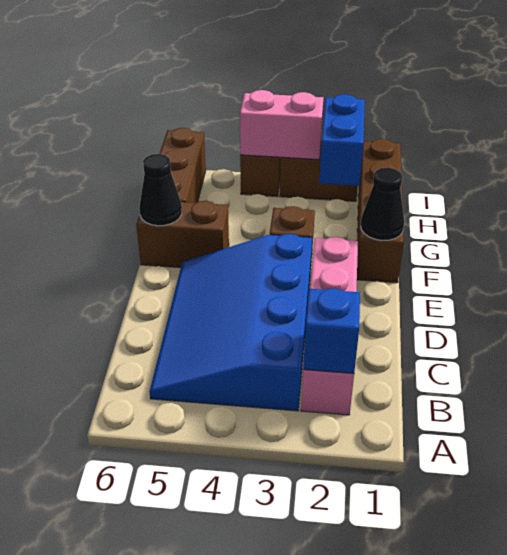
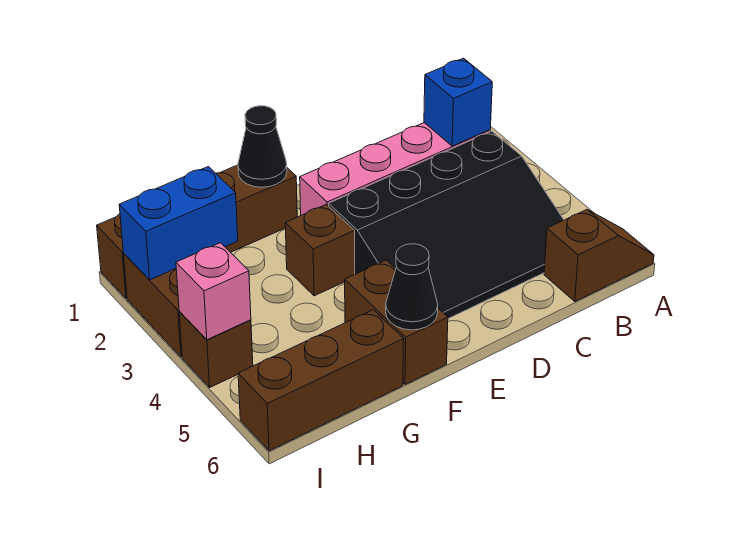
none -> brown slope A6:B6 level 1 top B
blue slope B3:E5 level 1 top 3 -> black slope B3:E5 level 1 top 3
pink brick I3:I4 level 2 -> pink brick I4 level 2

